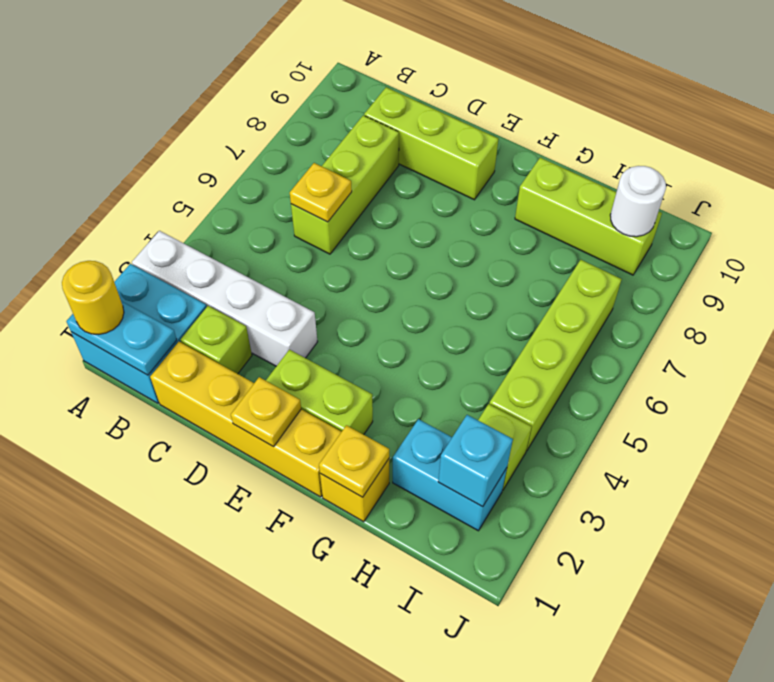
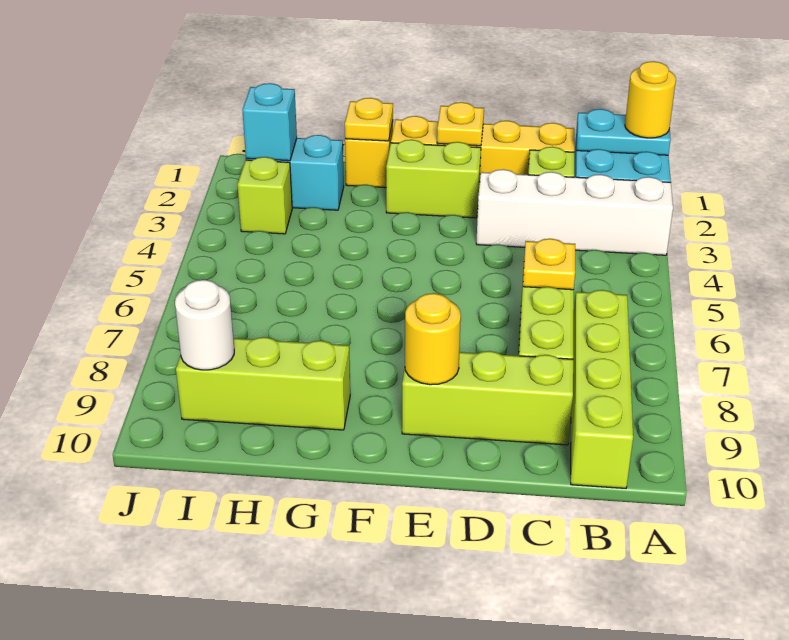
none -> yellow round brick E9 level 2
lime brick I4:I7 level 1 -> lime brick B7:B10 level 1

